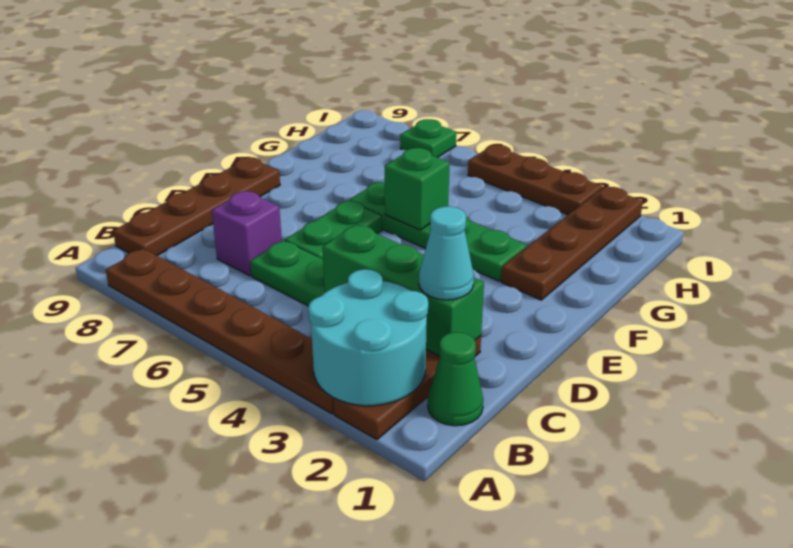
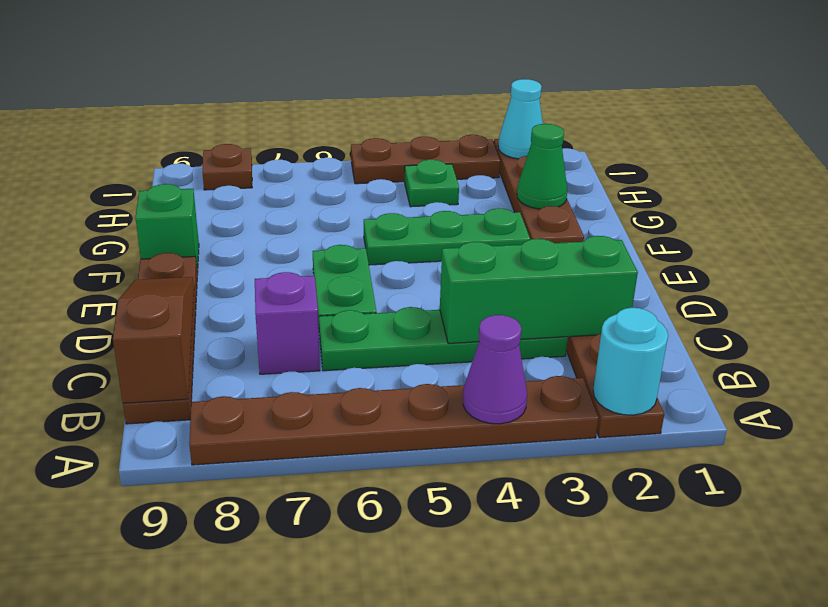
cyan round brick A2:B3 level 2 -> cyan round brick A2 level 2
none -> purple cone A4 level 2
green cone B1 level 1 -> green cone G2 level 2
none -> brown slope B9:D9 level 2 top B
cyan cone C2 level 3 -> cyan cone I2 level 2
green plate F3:F6 level 1 -> green plate F3:F5 level 1
green brick F5 level 2 -> green brick F9 level 1
green plate I7 level 1 -> green plate H4 level 1
none -> brown plate I8 level 1

